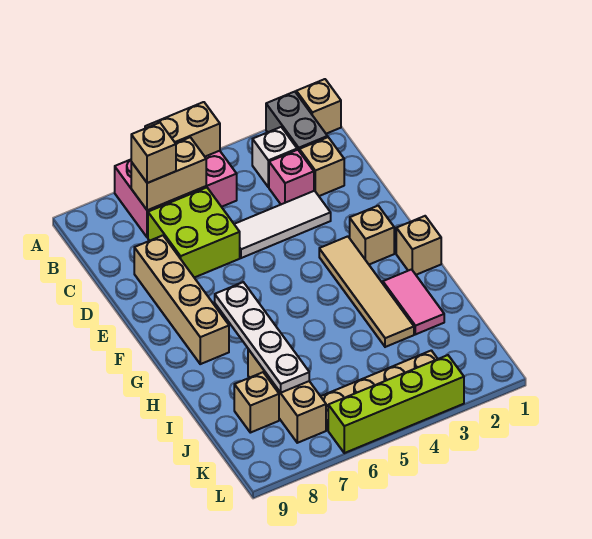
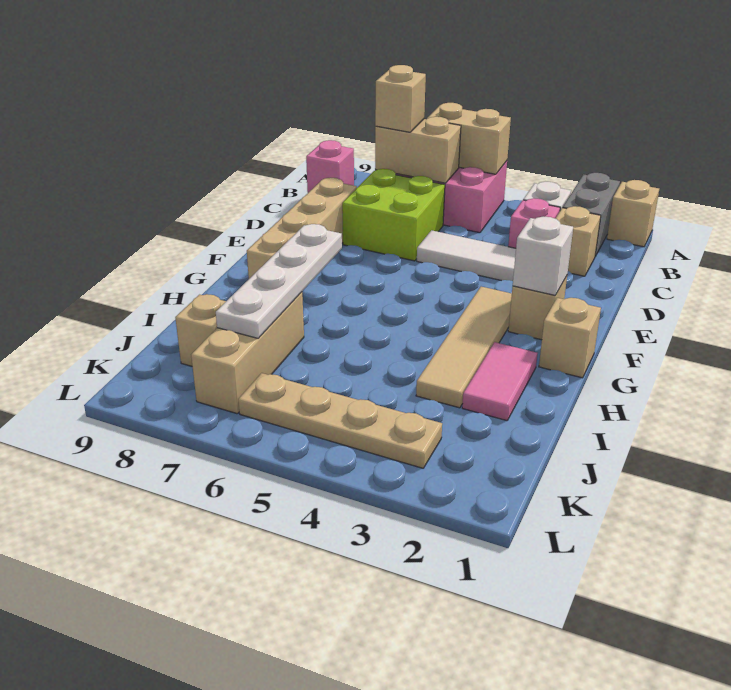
none -> pink brick B9 level 1
none -> white brick F2 level 2
lime brick L3:L6 level 1 -> none

